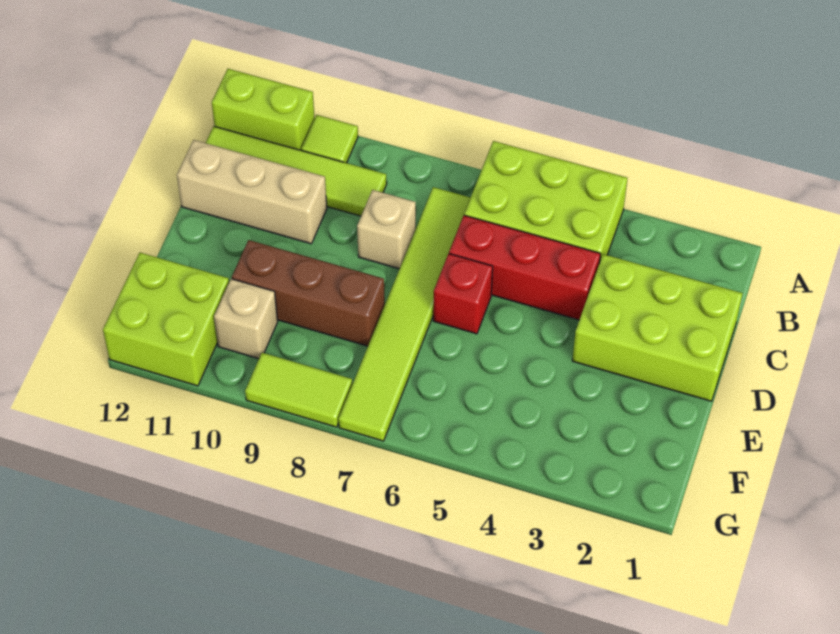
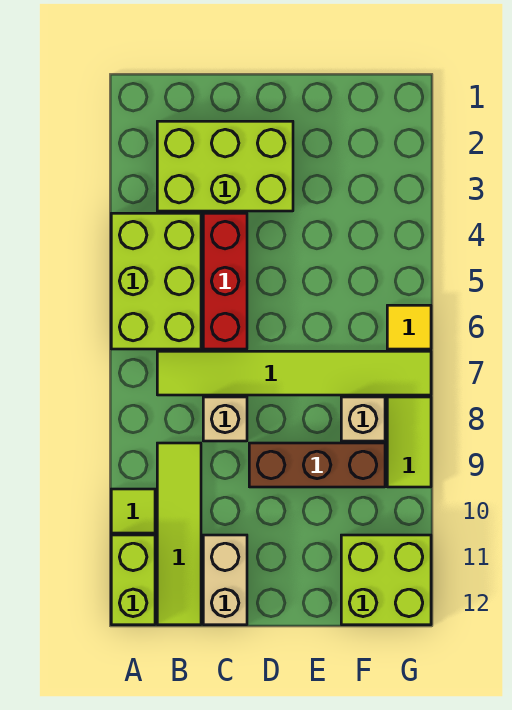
lime brick C1:D3 level 1 -> lime brick B2:D3 level 1
tan brick C10:C12 level 1 -> tan brick C11:C12 level 1
red brick D6 level 1 -> none
brown brick E8:E10 level 1 -> brown brick D9:F9 level 1
tan brick F10 level 1 -> tan brick F8 level 1
none -> yellow tile G6 level 1

